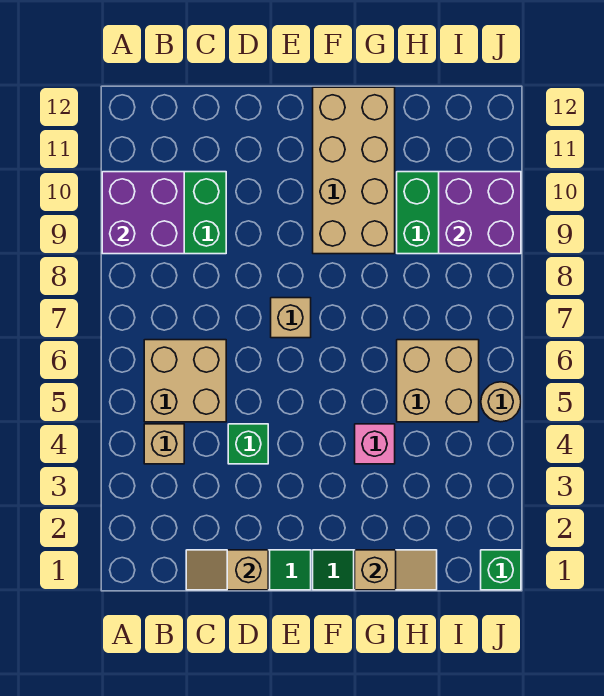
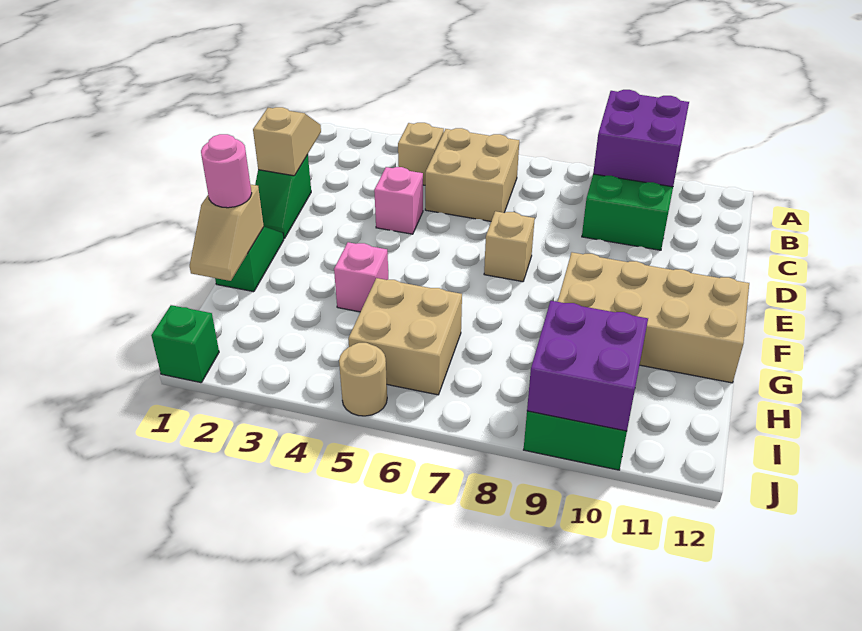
green brick D4 level 1 -> pink brick D4 level 1
none -> pink round brick G1 level 3

